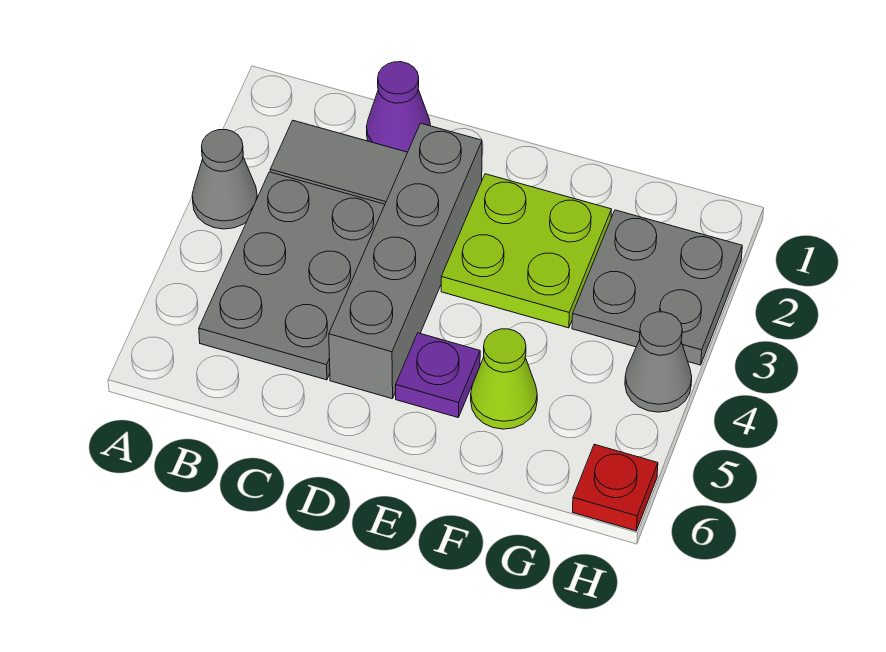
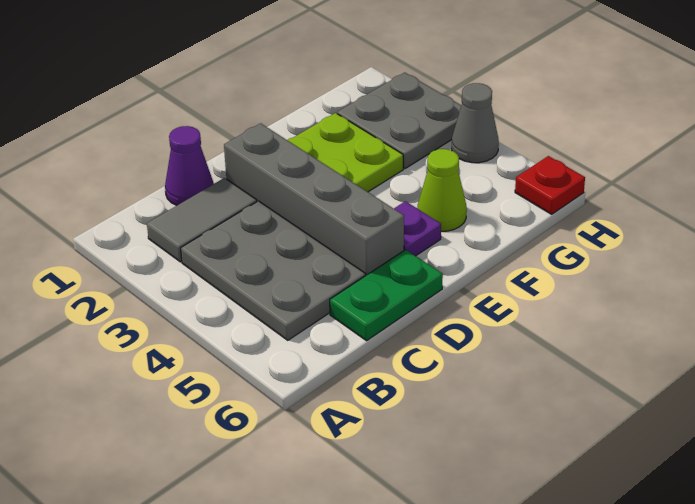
grey cone A3 level 1 -> none
none -> green plate C6:D6 level 1

